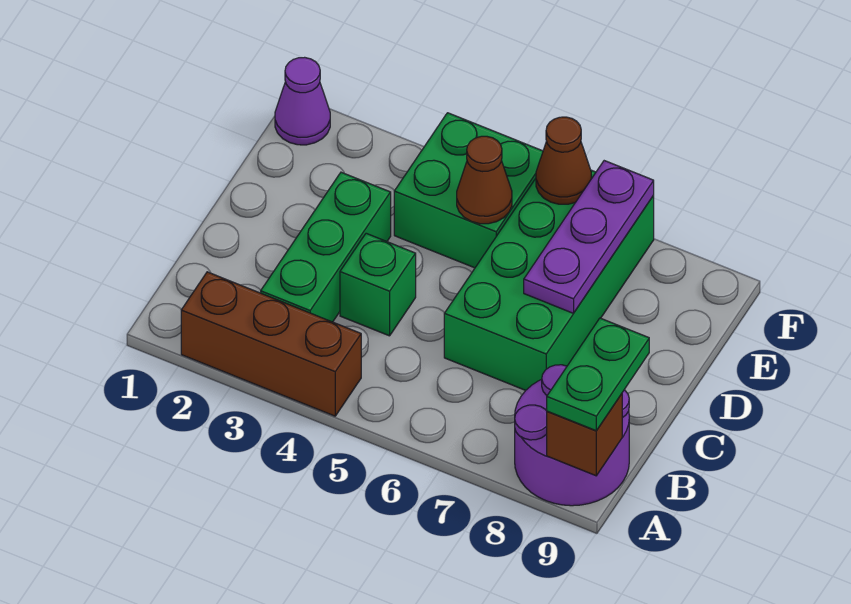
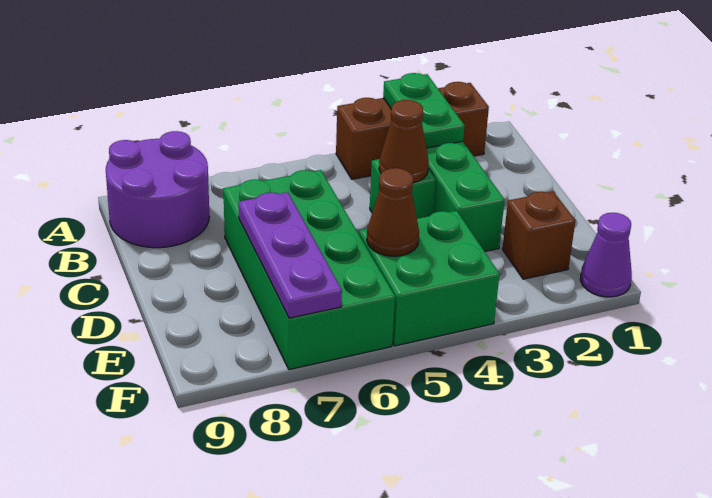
brown brick A9 level 2 -> brown brick E2 level 1
green plate A9:B9 level 3 -> green plate A3:B3 level 2
brown cone F6 level 2 -> brown cone C4 level 2

